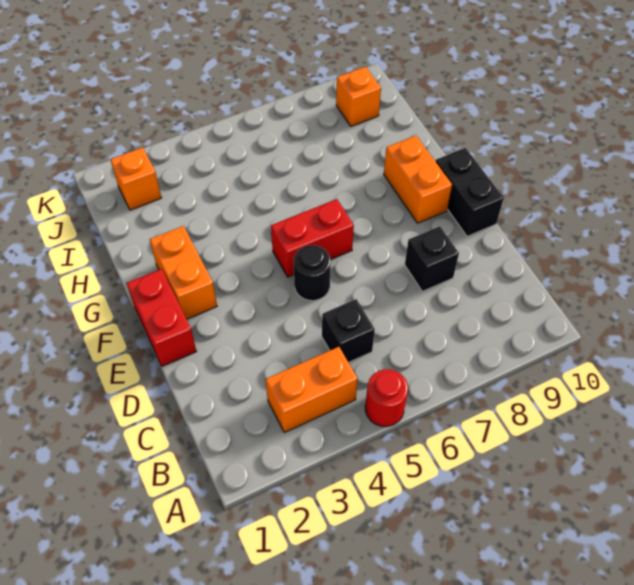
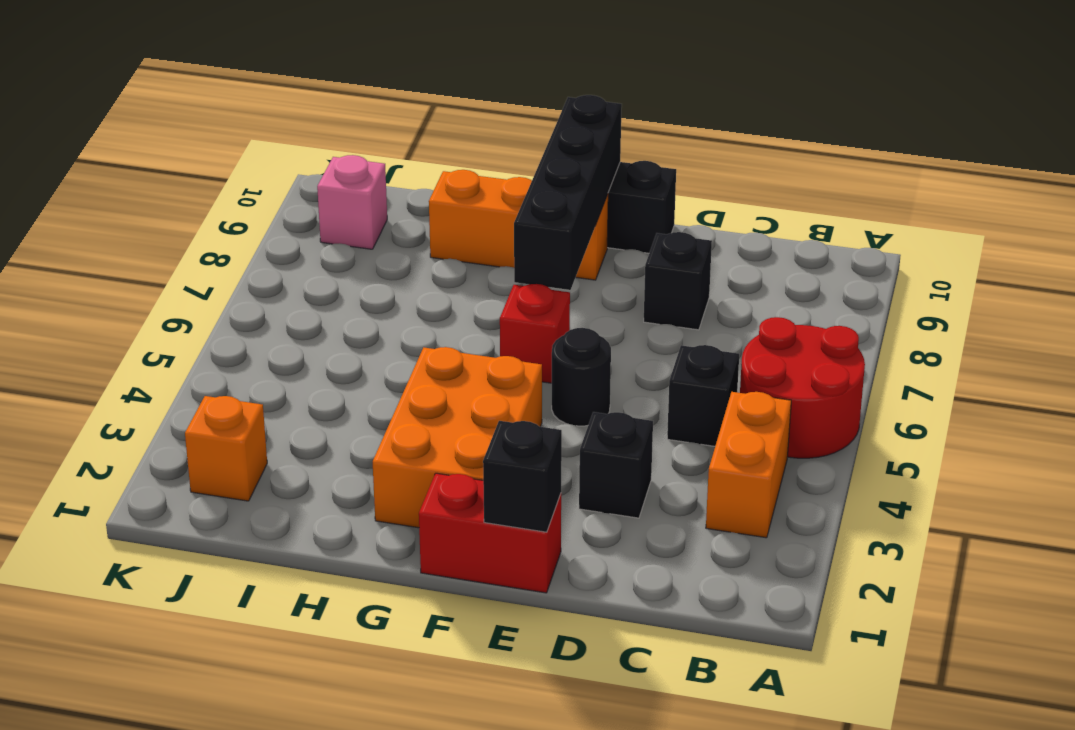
red round brick A5 level 1 -> red round brick A5:B6 level 1
none -> black brick D3 level 1
none -> black brick E1 level 2
orange brick F2:G2 level 1 -> orange brick F2:G4 level 1
red brick F5:F6 level 1 -> red brick F6 level 1
none -> black brick F7:F10 level 2
orange brick F9:G9 level 1 -> orange brick F9:H9 level 1
orange brick J9 level 1 -> pink brick J9 level 1

